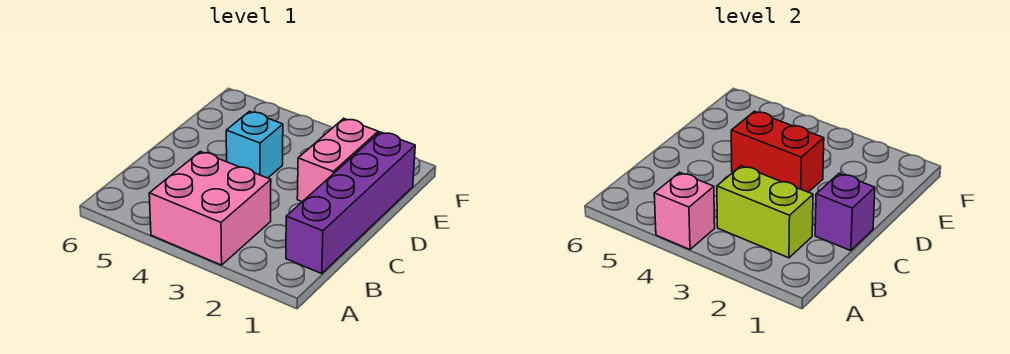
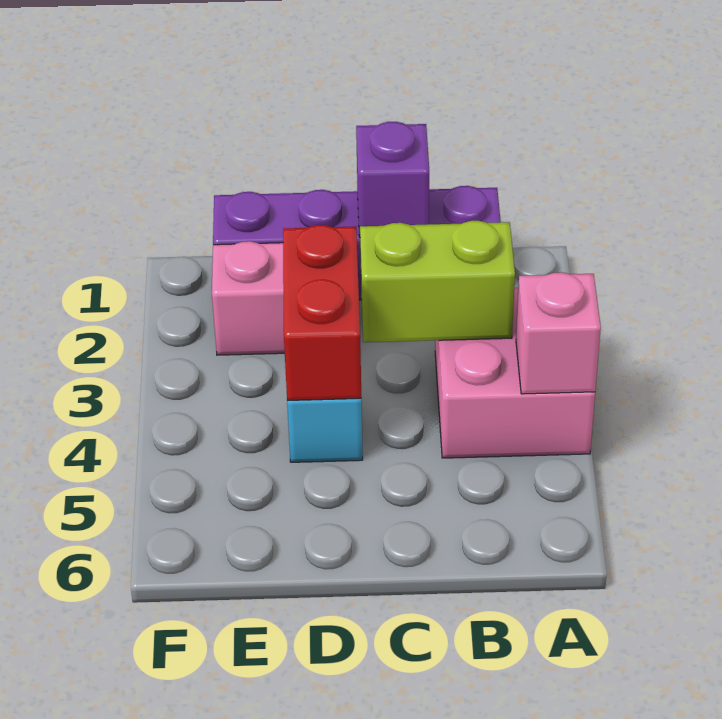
lime brick B2:B3 level 2 -> lime brick B3:C3 level 2

